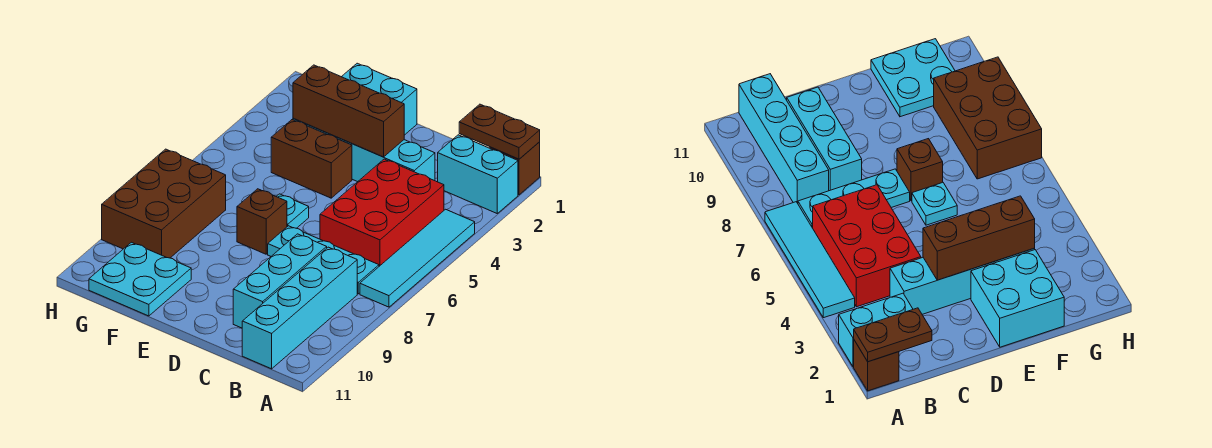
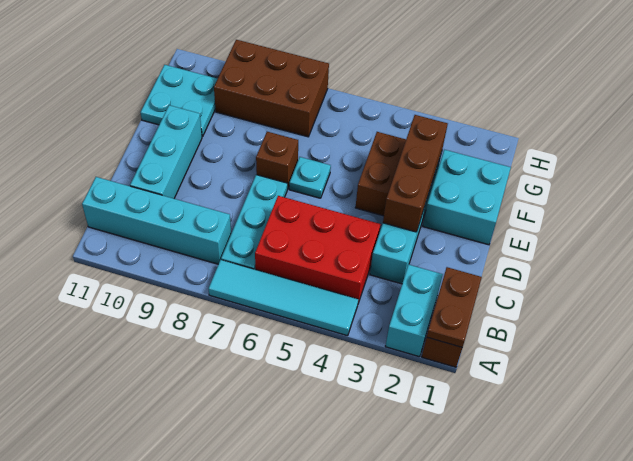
cyan brick C8:C10 level 1 -> cyan brick C10:E10 level 1

